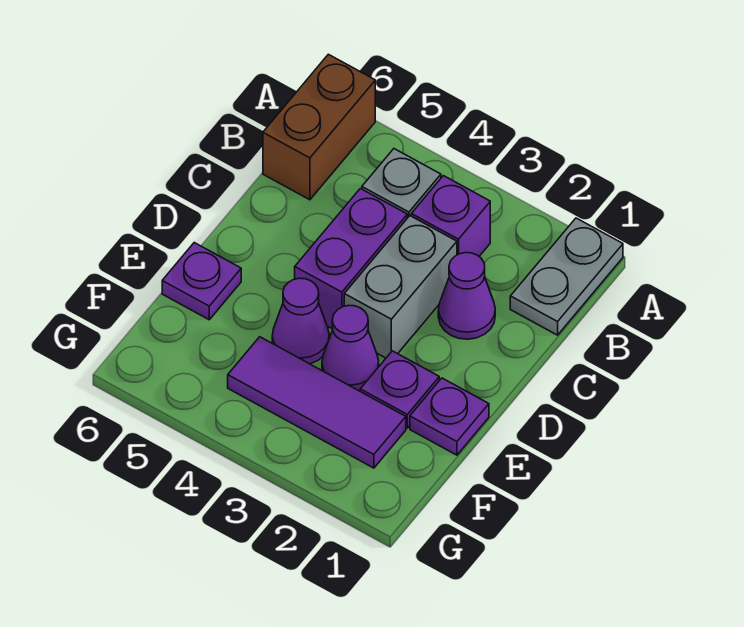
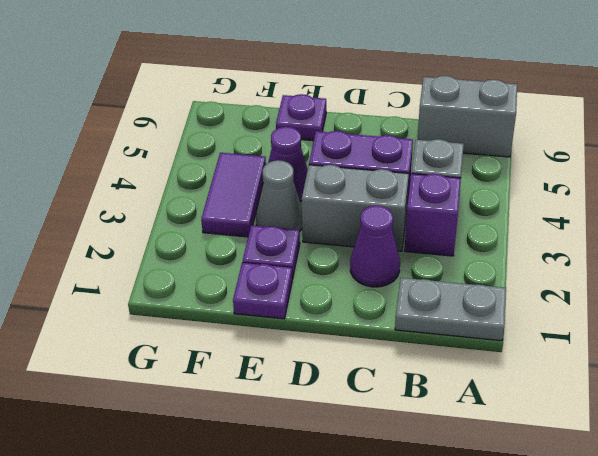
brown brick A6:B6 level 1 -> grey brick A6:B6 level 1
purple cone E3 level 1 -> grey cone E3 level 1
purple tile F2:F4 level 1 -> purple tile F3:F4 level 1

